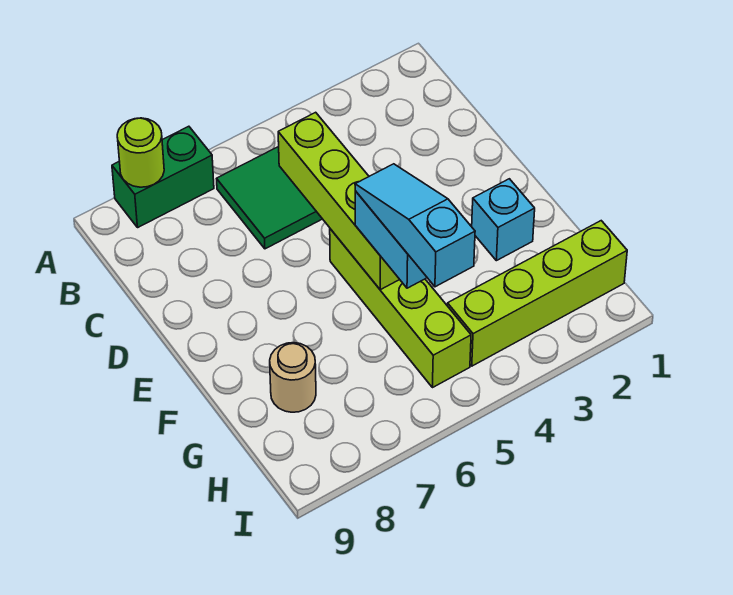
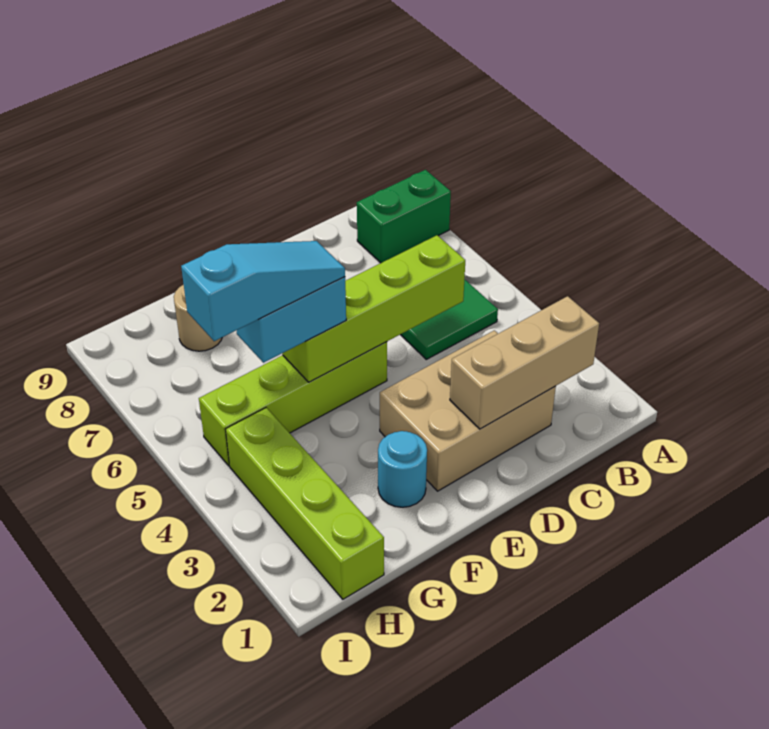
green brick A7:A8 level 1 -> green brick A8:B8 level 1
lime round brick A8 level 2 -> none
none -> tan brick B2:D2 level 2
none -> tan brick C2:E3 level 1
cyan brick F2 level 1 -> cyan round brick F2 level 1

